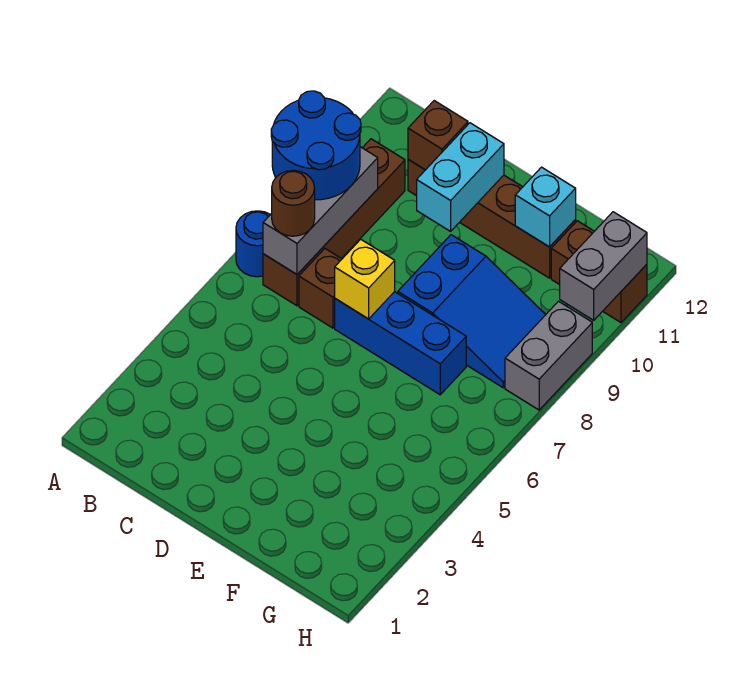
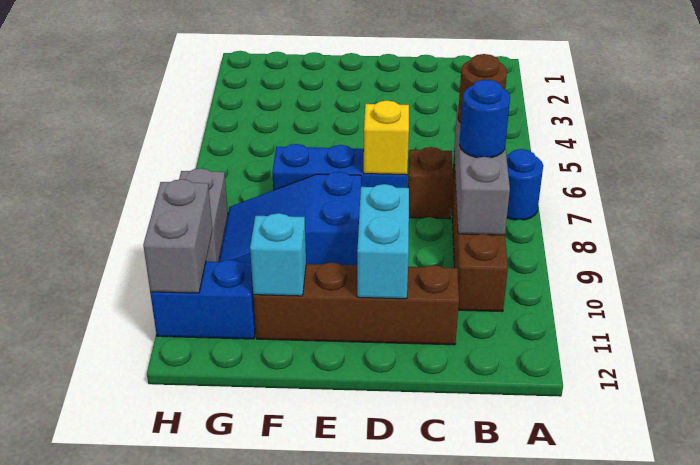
blue round brick A8:B9 level 3 -> blue round brick B8 level 3
brown brick C11 level 2 -> none
brown brick G11:H11 level 1 -> blue brick G11:H11 level 1

